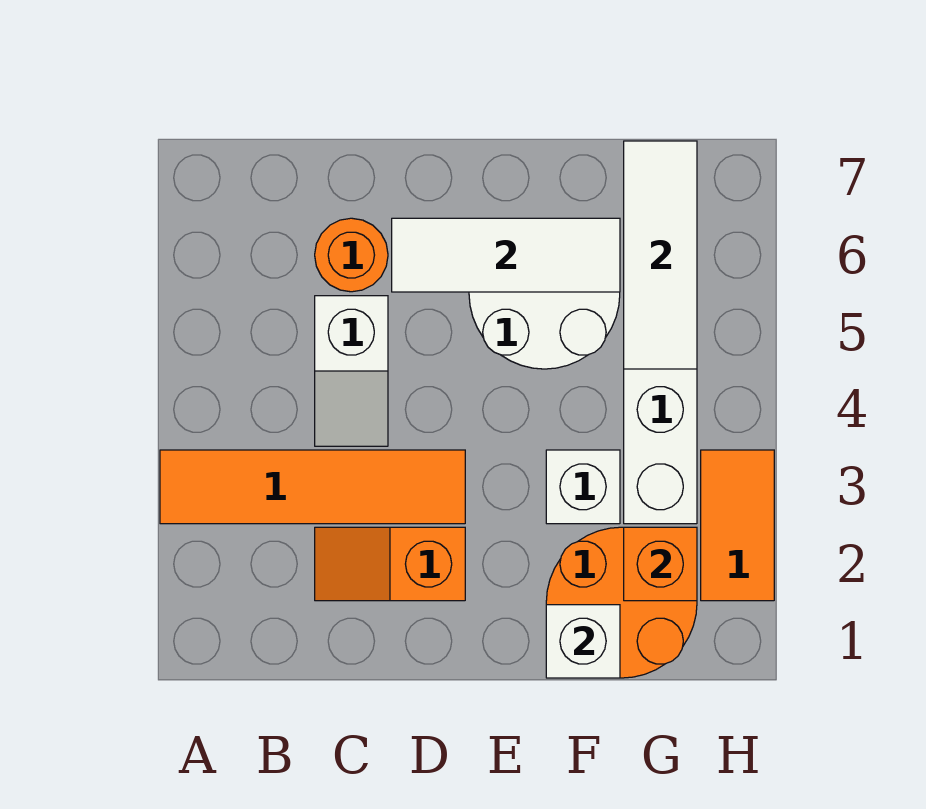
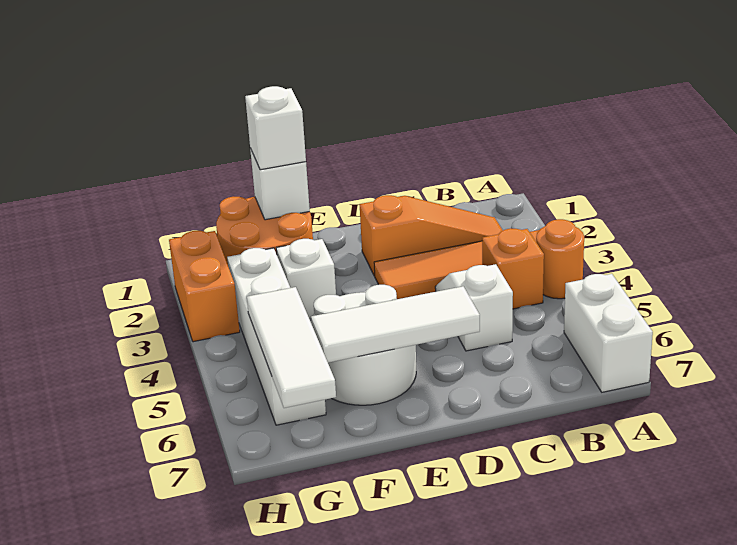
none -> white brick A6:A7 level 1
orange slope C2:D2 level 1 top D -> orange slope B2:D2 level 1 top D
orange round brick C6 level 1 -> orange round brick A4 level 1
none -> white brick F1 level 3
orange brick G2 level 2 -> orange brick B4 level 1
orange tile H2:H3 level 1 -> orange brick H2:H3 level 1

